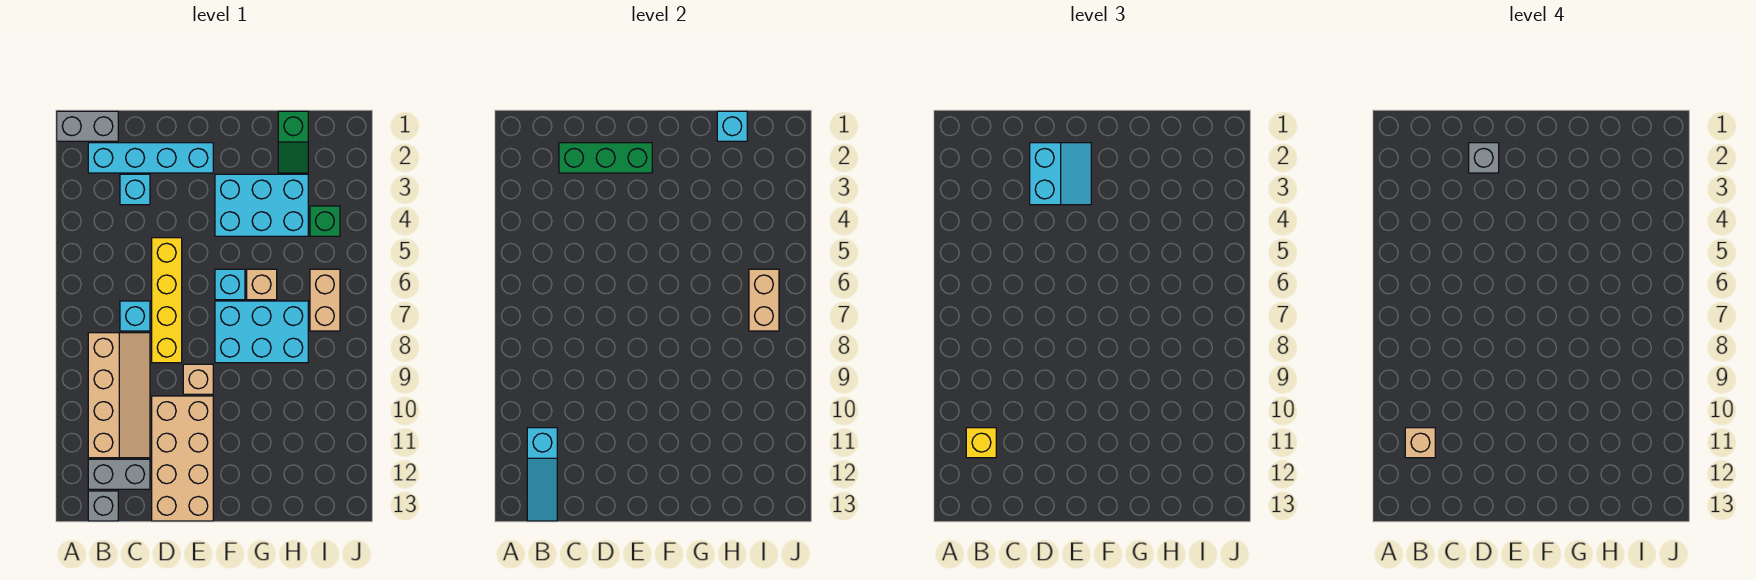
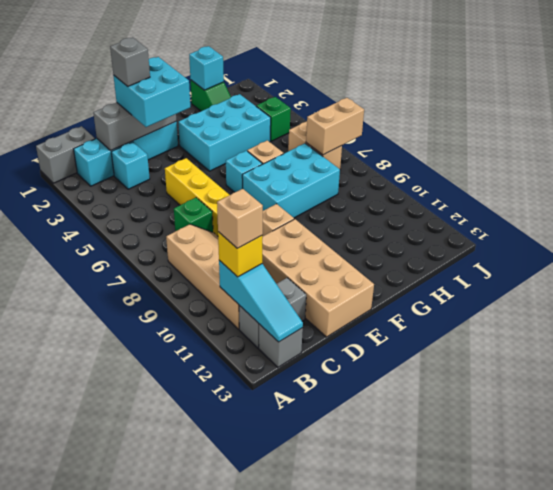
green brick C2:E2 level 2 -> grey brick C2:E2 level 2
cyan brick C7 level 1 -> green brick C7 level 1
cyan slope D2:E3 level 3 top D -> cyan brick D2:E3 level 3
tan brick I6:I7 level 2 -> tan brick I7:J7 level 2

